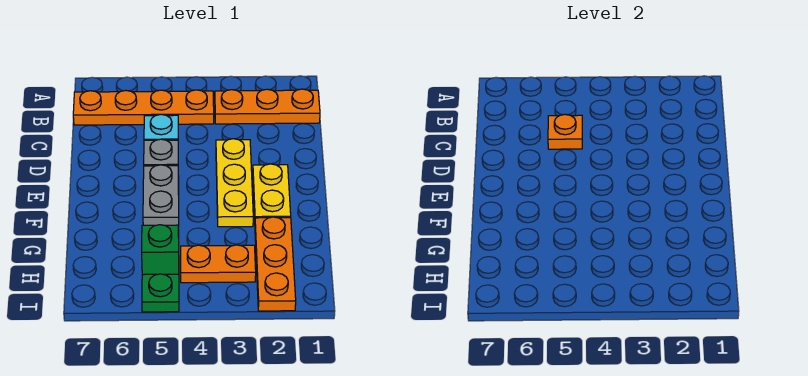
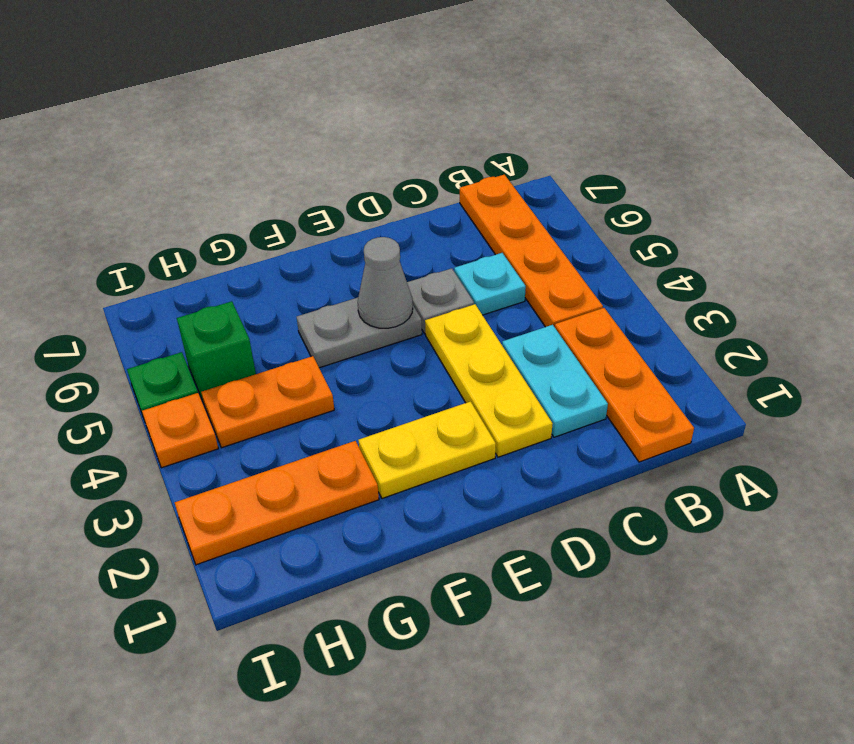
none -> cyan plate C2:C3 level 1
orange plate C5 level 2 -> orange plate I4 level 1
yellow plate D3:F3 level 1 -> yellow plate D2:D4 level 1
none -> grey cone E5 level 2
orange plate H3:H4 level 1 -> orange plate G4:H4 level 1

